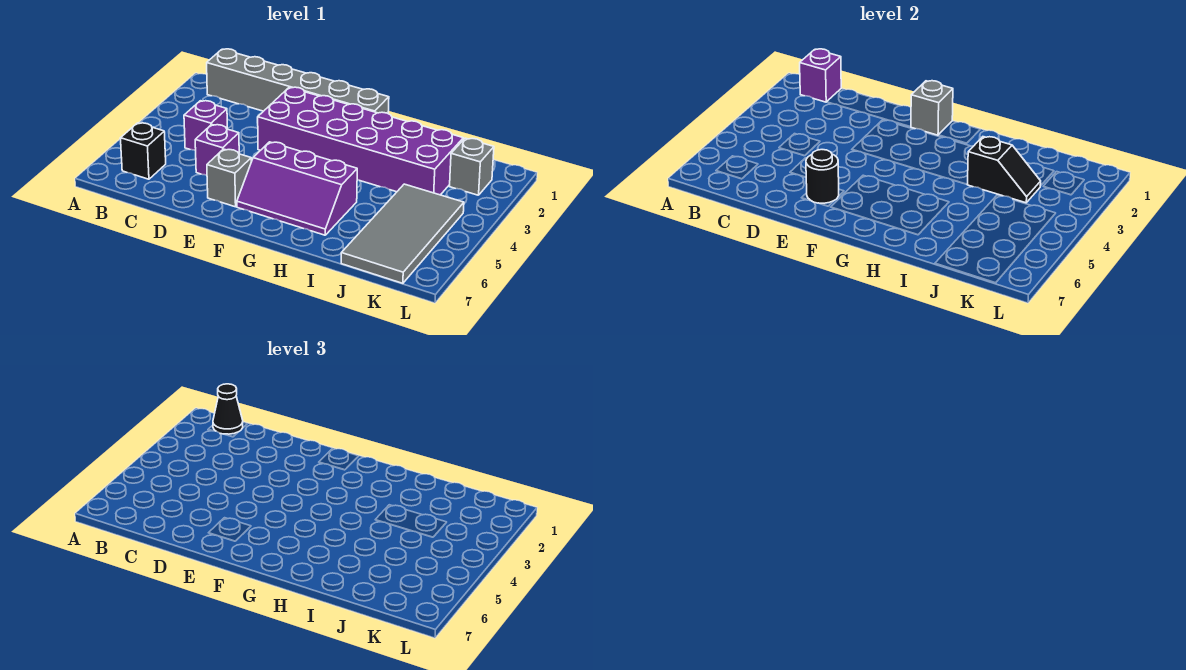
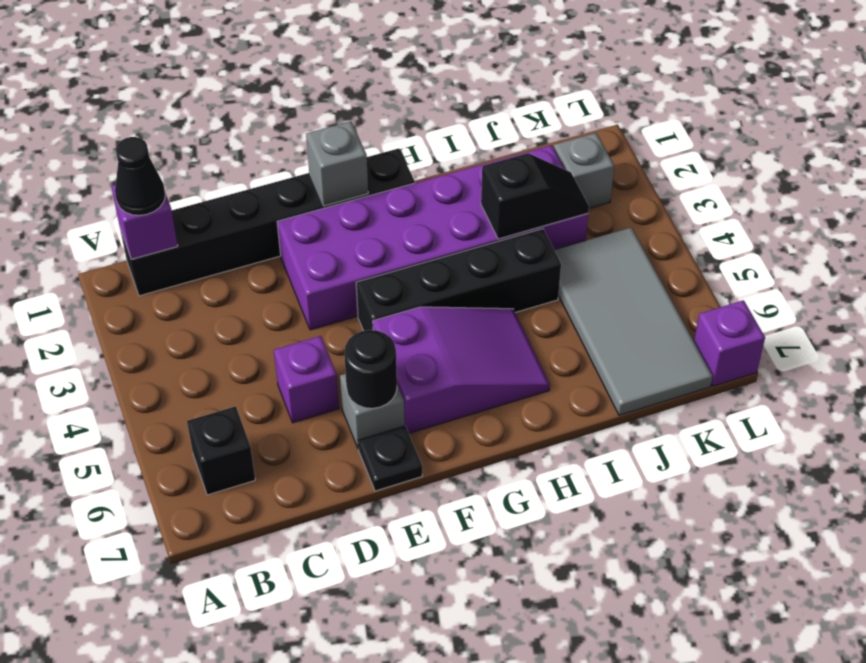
grey brick B1:G1 level 1 -> black brick B1:G1 level 1
purple brick C4 level 1 -> purple brick L7 level 1
none -> black plate E7 level 1
none -> black brick F4:I4 level 1
purple slope F5:H6 level 1 top 5 -> purple slope F5:H6 level 1 top F

